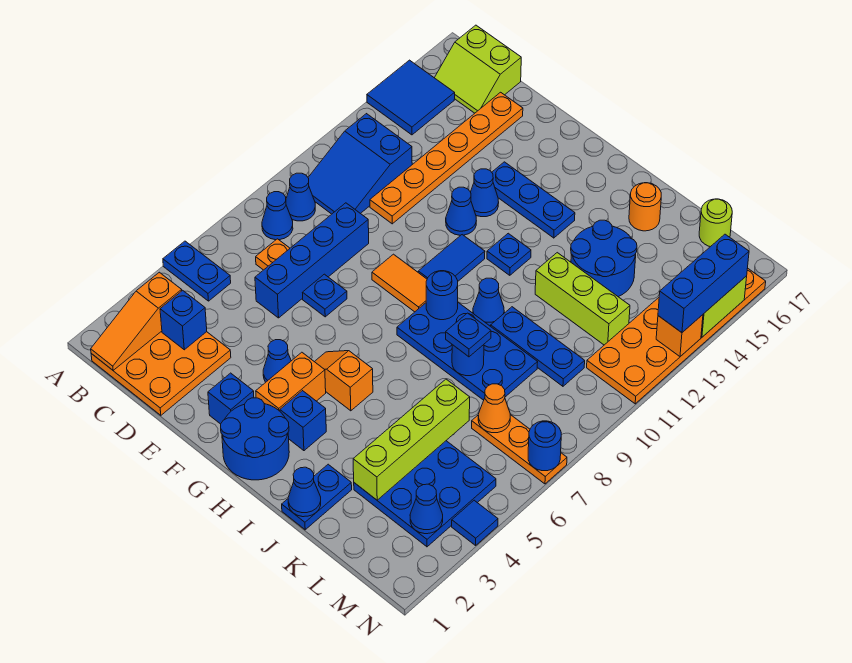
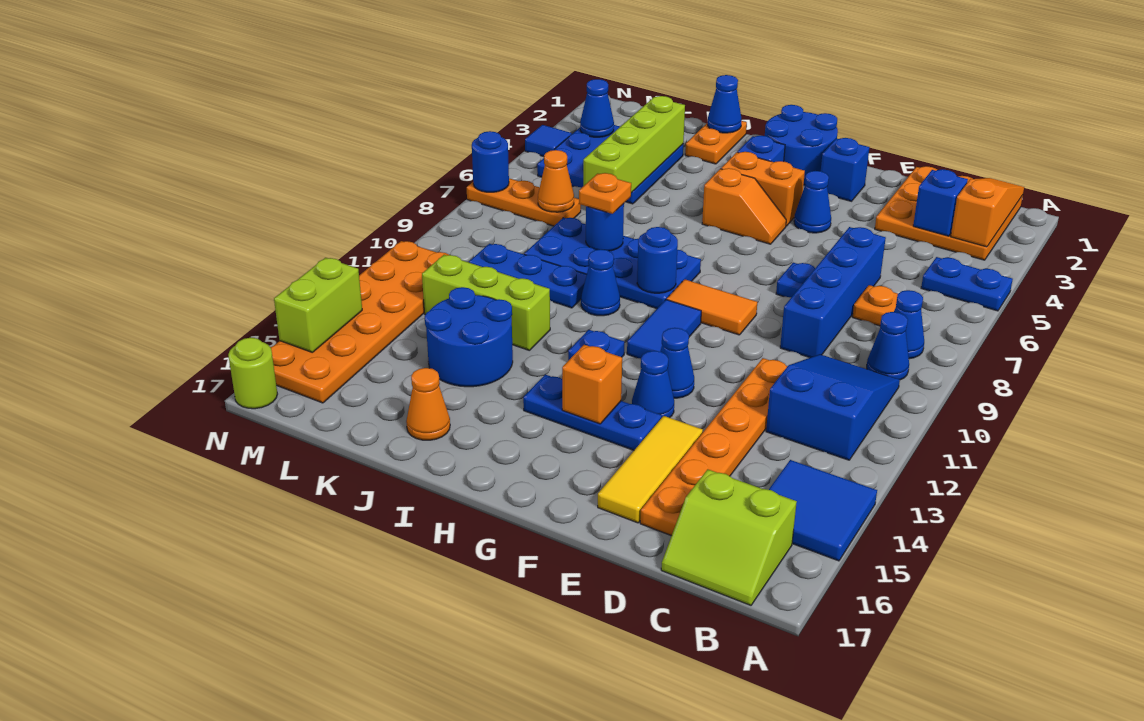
lime slope B16:C17 level 1 top 17 -> lime slope B16:C17 level 1 top 16
none -> yellow tile E14:E16 level 1
orange brick G3:G4 level 1 -> orange brick G4:H4 level 1
blue plate J1:J2 level 1 -> orange plate J1:J2 level 1
blue plate J8 level 3 -> orange plate J8 level 3
orange round brick J16 level 1 -> orange cone J16 level 1
lime round brick L17 level 1 -> lime round brick N17 level 1
orange brick N13 level 2 -> orange brick G14 level 2
blue brick N13:N15 level 3 -> none

